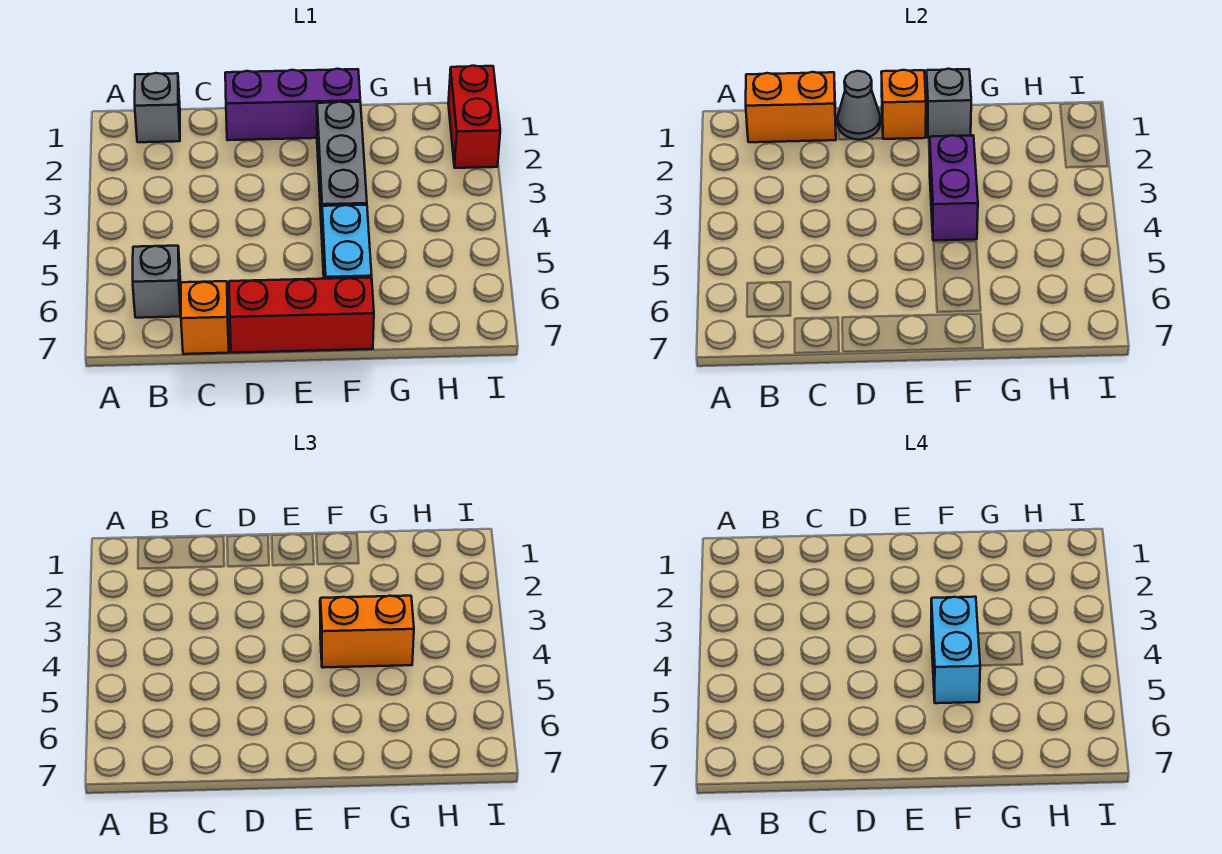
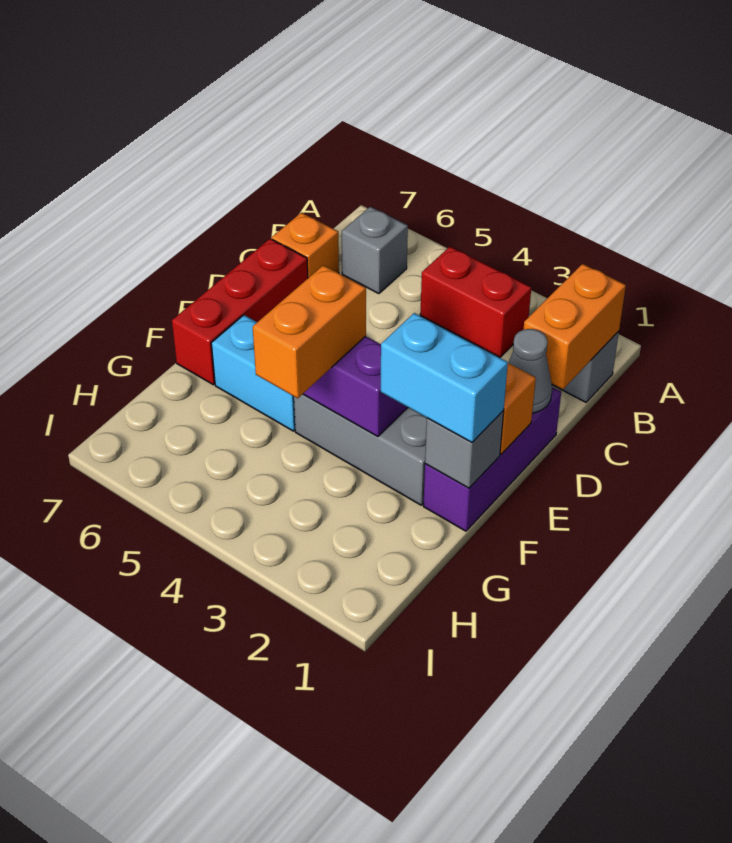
cyan brick F4:F5 level 4 -> cyan brick F1:F2 level 3
red brick I1:I2 level 1 -> red brick B3:B4 level 1

